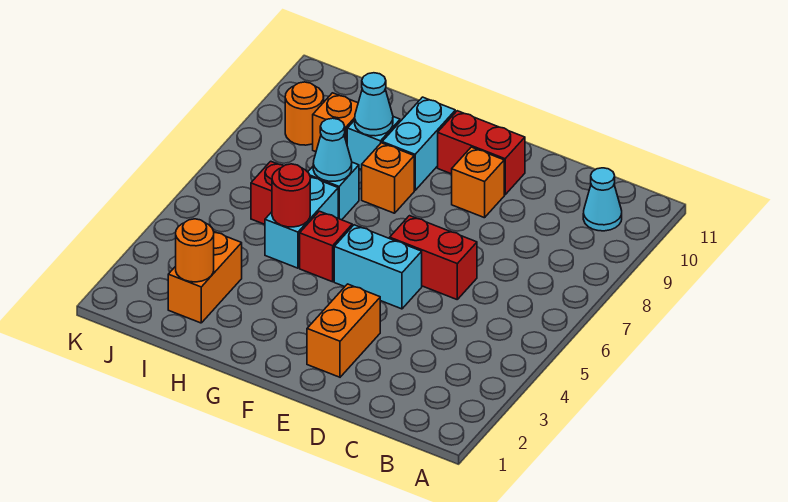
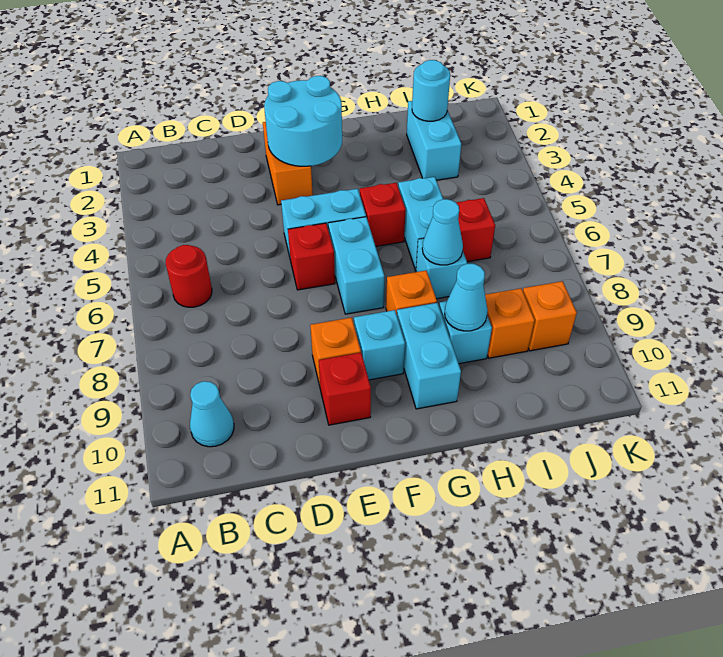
red brick D6:E6 level 1 -> red brick E6 level 1
none -> cyan round brick E2:F3 level 2
red brick E10:F10 level 1 -> red brick E10 level 1
none -> cyan brick F6:F7 level 1
none -> cyan brick F9 level 1
red round brick H5 level 2 -> red round brick B6 level 1
orange brick I2:I3 level 1 -> cyan brick I2:I3 level 1
orange round brick I2 level 2 -> cyan round brick I2 level 2
orange round brick J9 level 1 -> orange brick J9 level 1

